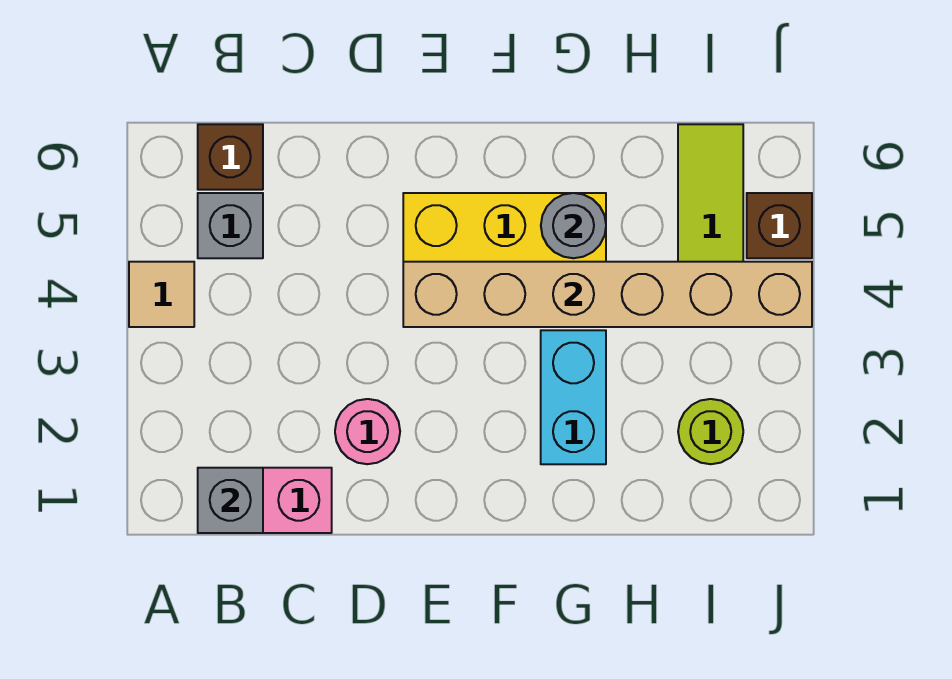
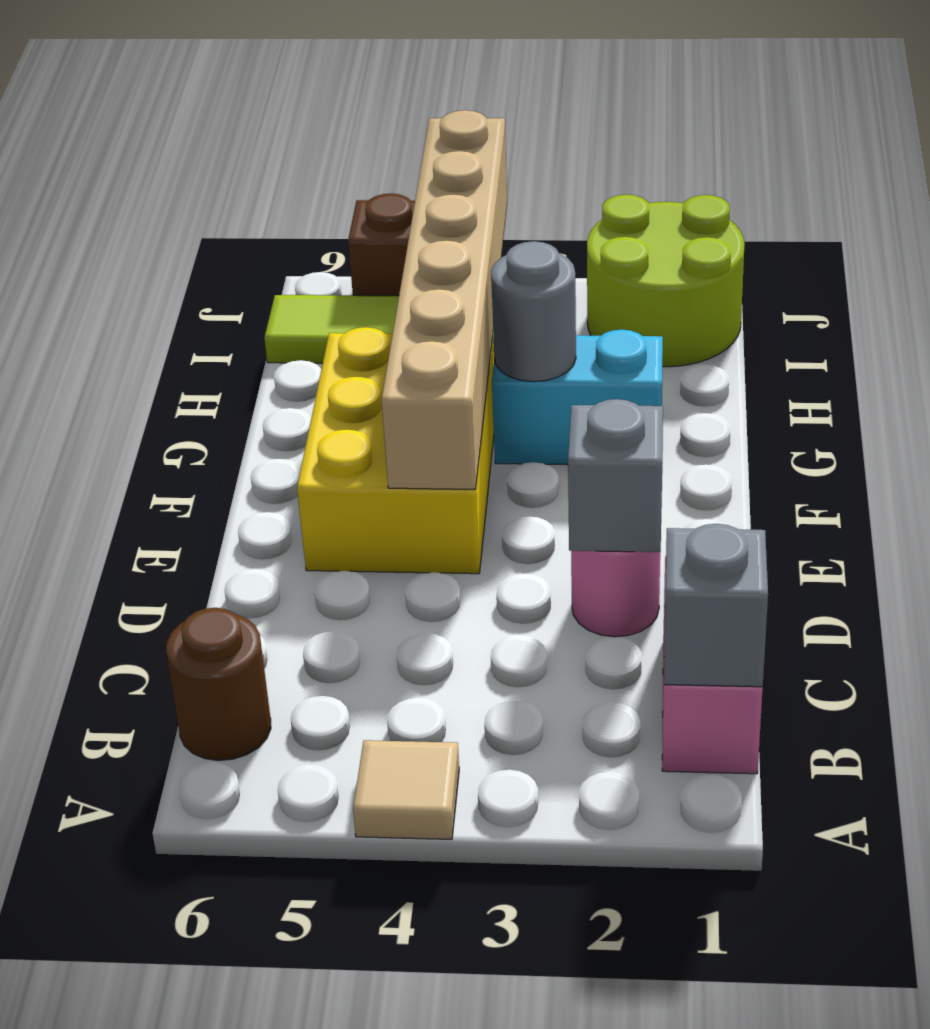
grey brick B5 level 1 -> grey brick D2 level 2
brown brick B6 level 1 -> brown round brick B6 level 1
grey round brick G5 level 2 -> grey round brick G3 level 2
lime round brick I2 level 1 -> lime round brick I1:J2 level 1

